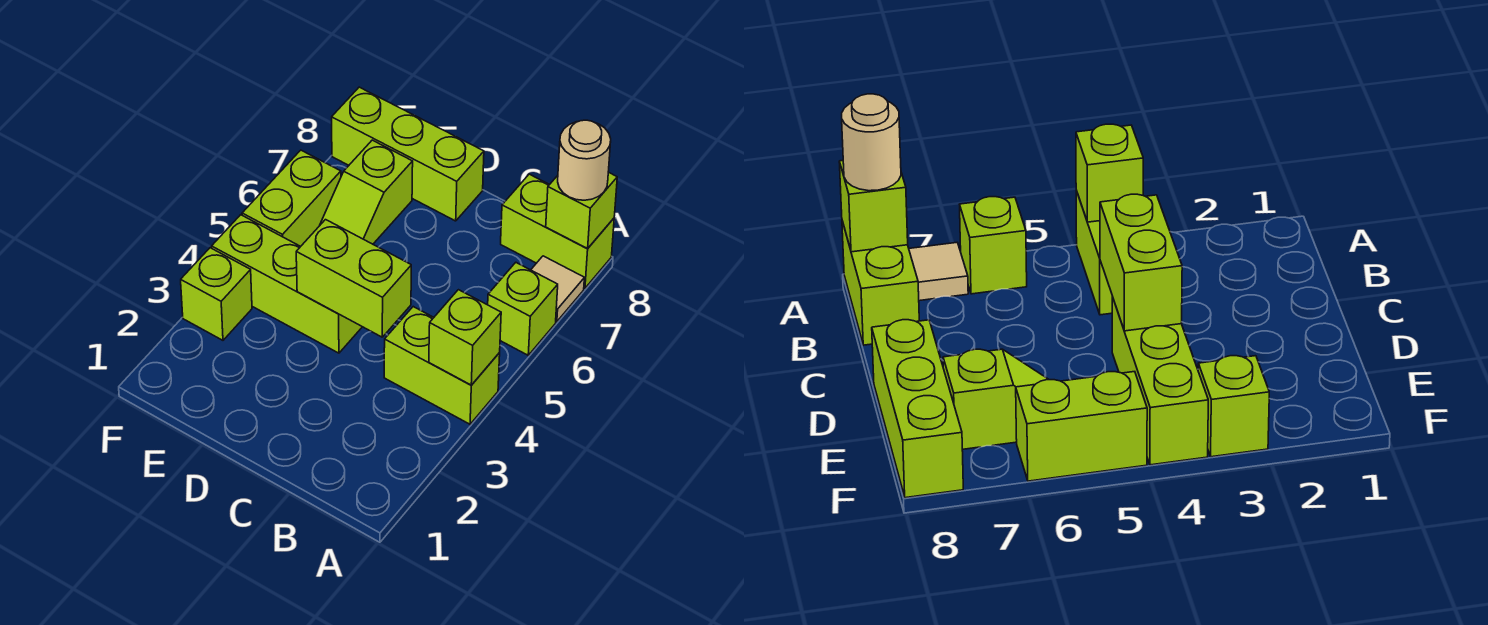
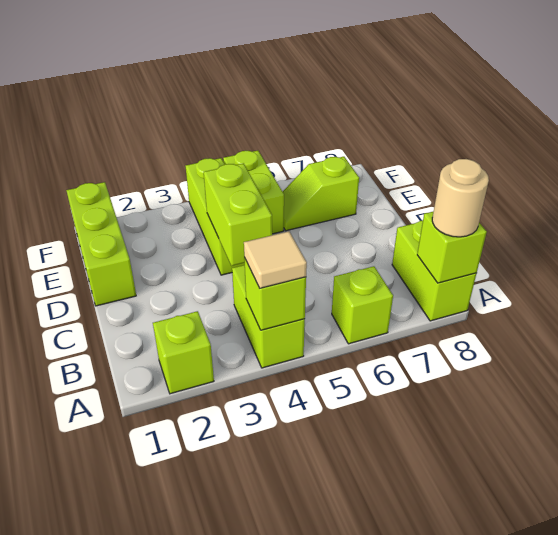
tan tile A7 level 1 -> tan tile A4 level 3
lime brick D8:F8 level 1 -> lime brick D1:F1 level 1
lime brick F3 level 1 -> lime brick A2 level 1
lime brick F5:F6 level 1 -> lime brick E5:F5 level 1

